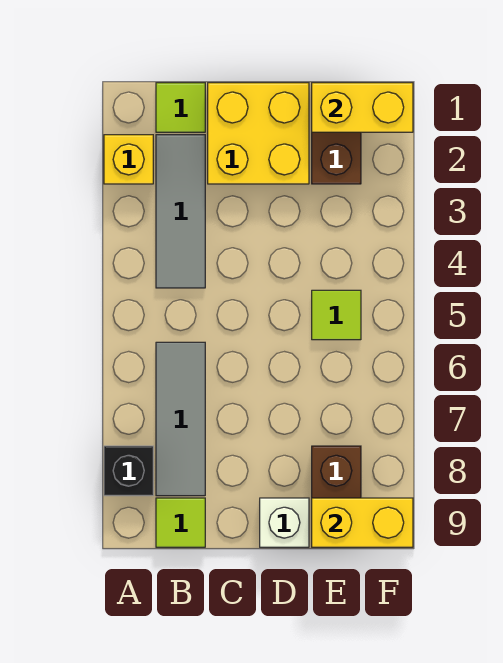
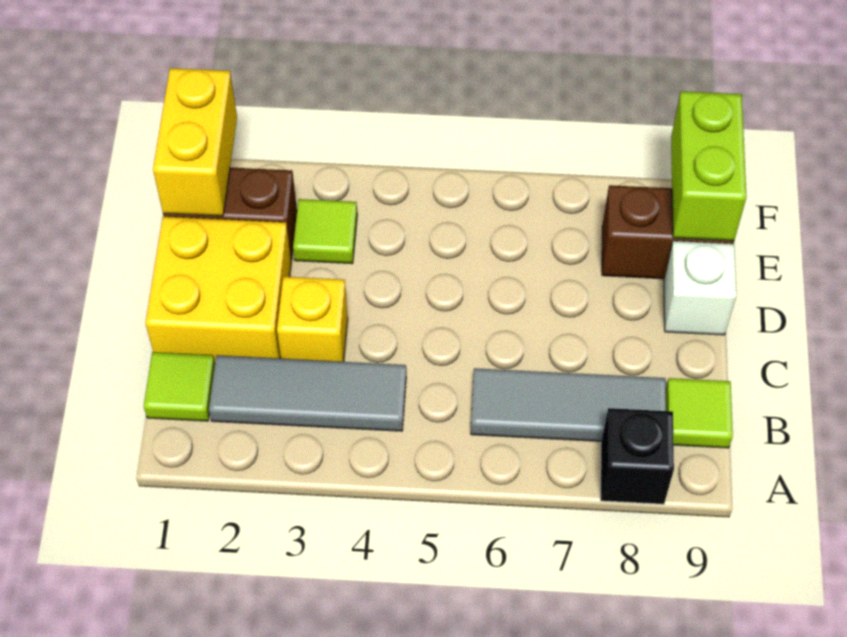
yellow brick A2 level 1 -> yellow brick C3 level 1
lime tile E5 level 1 -> lime tile E3 level 1
yellow brick E9:F9 level 2 -> lime brick E9:F9 level 2

